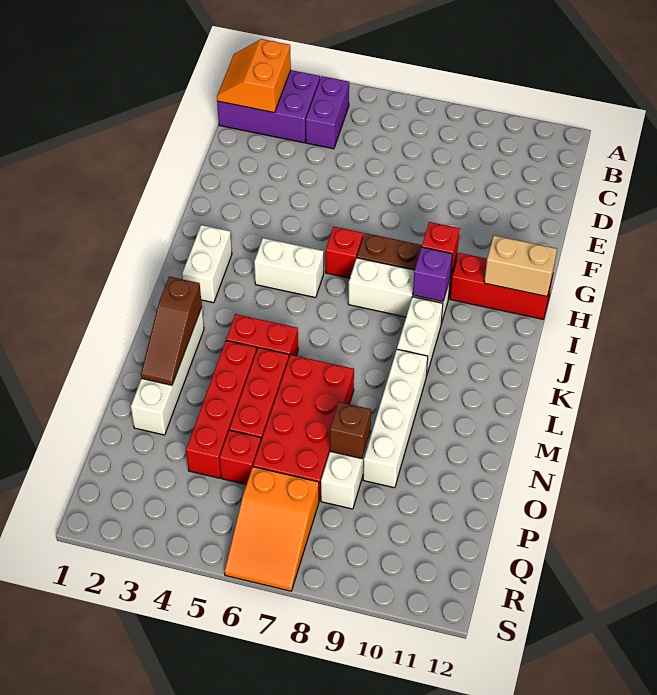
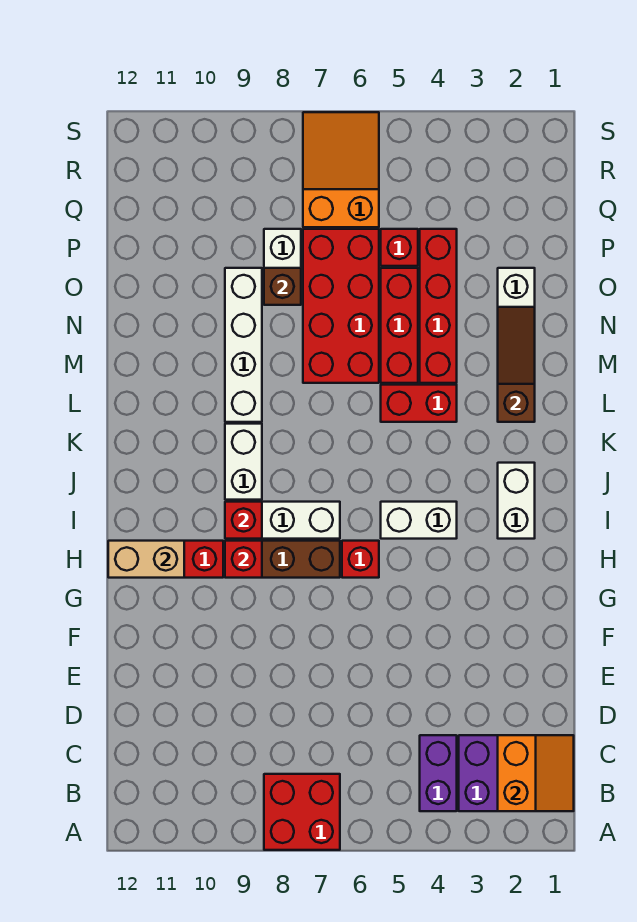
none -> red brick A7:B8 level 1
purple brick I9 level 2 -> red brick I9 level 2

